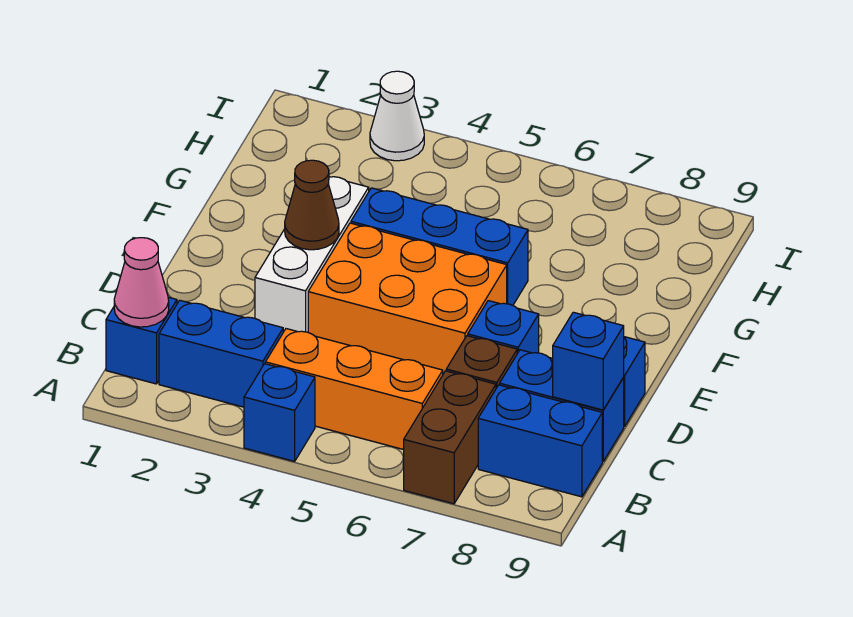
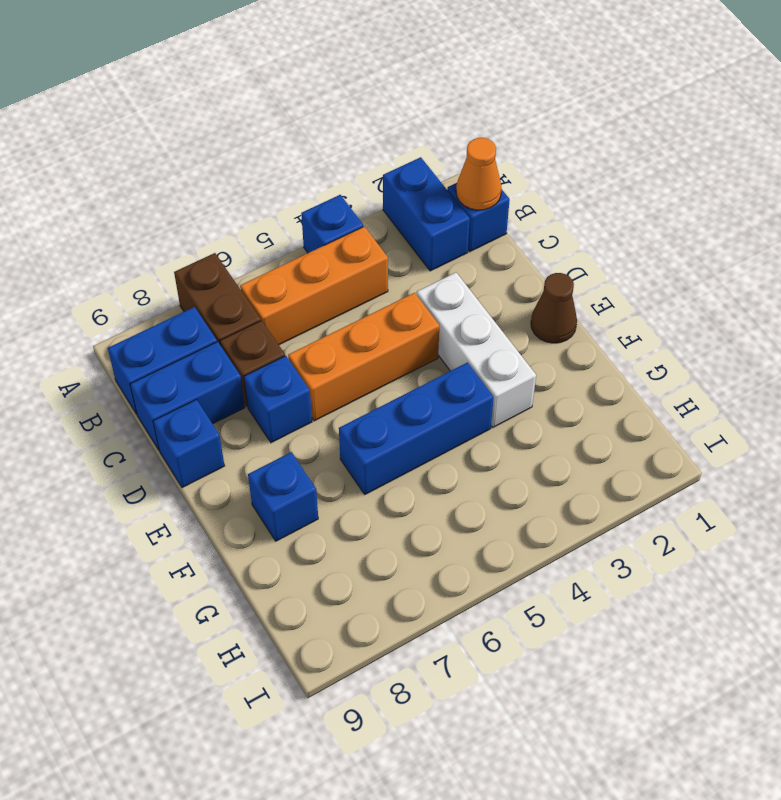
pink cone B1 level 2 -> orange cone B1 level 2
blue brick B2:B3 level 1 -> blue brick A2:B2 level 1
blue brick C9 level 2 -> blue brick F8 level 1
orange brick D4:E6 level 1 -> orange brick D4:D6 level 1
brown cone E3 level 2 -> brown cone E1 level 1
white cone I3 level 1 -> none

